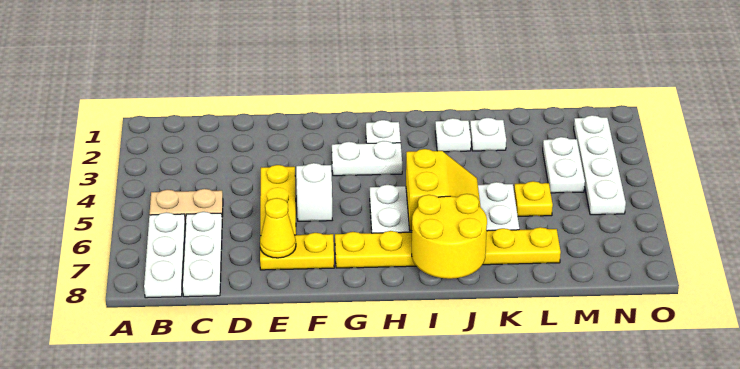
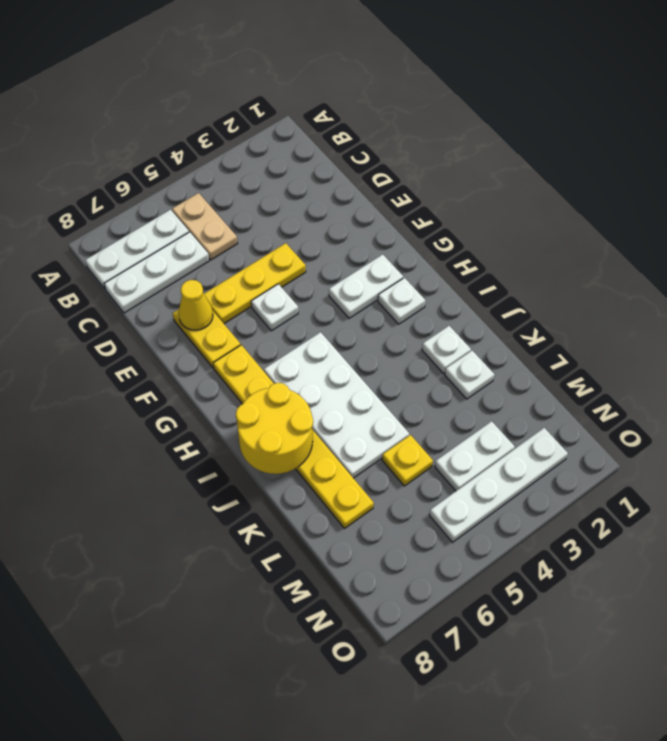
white brick F5 level 1 -> white plate F5 level 1
white plate G3:H3 level 1 -> white plate G2:G3 level 1
yellow slope I5:J6 level 2 top I -> none

